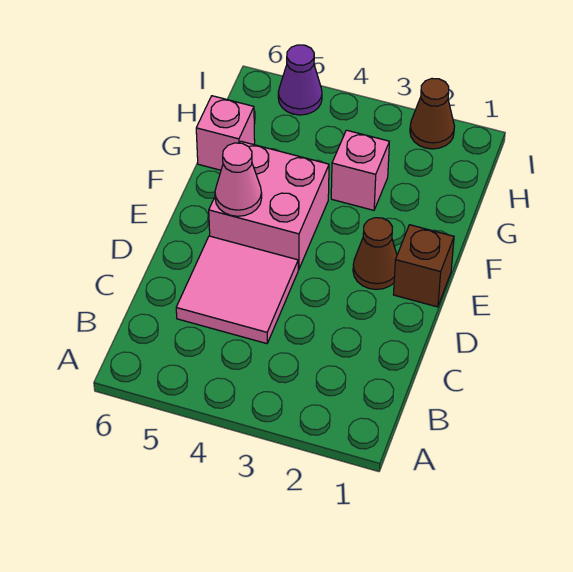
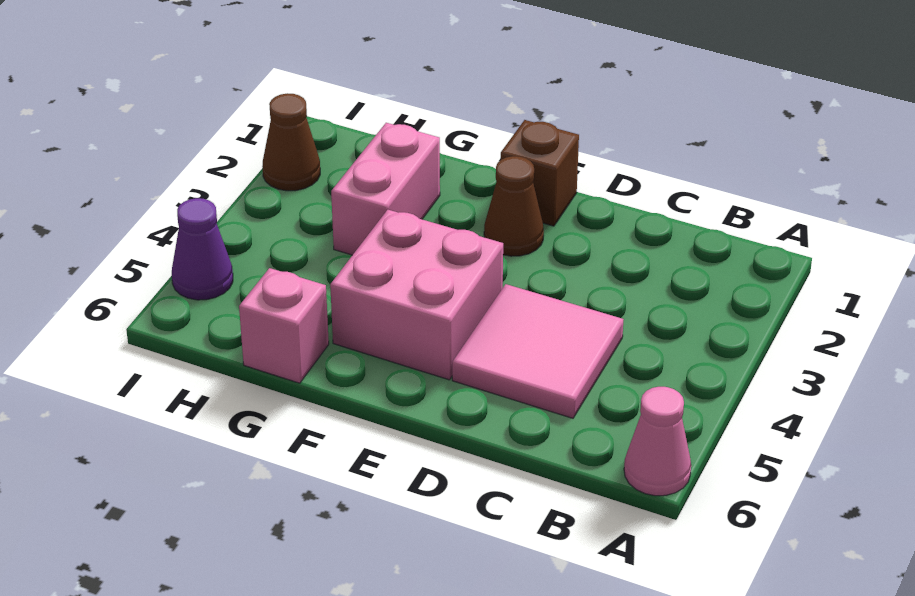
pink cone E5 level 2 -> pink cone A6 level 1
pink brick G3 level 1 -> pink brick G2:G3 level 1

